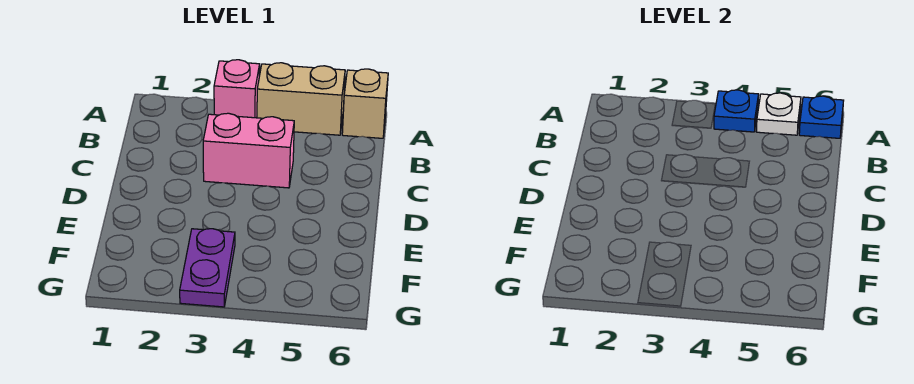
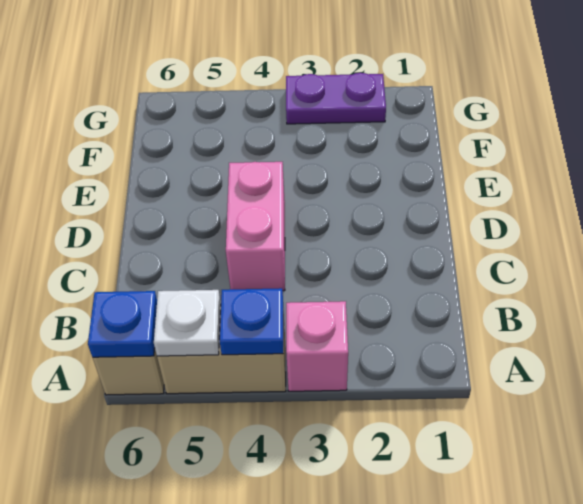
pink brick C3:C4 level 1 -> pink brick C4:D4 level 1
purple plate F3:G3 level 1 -> purple plate G2:G3 level 1

